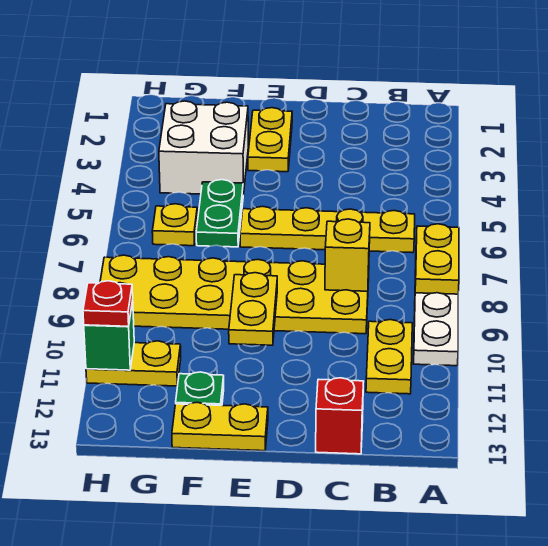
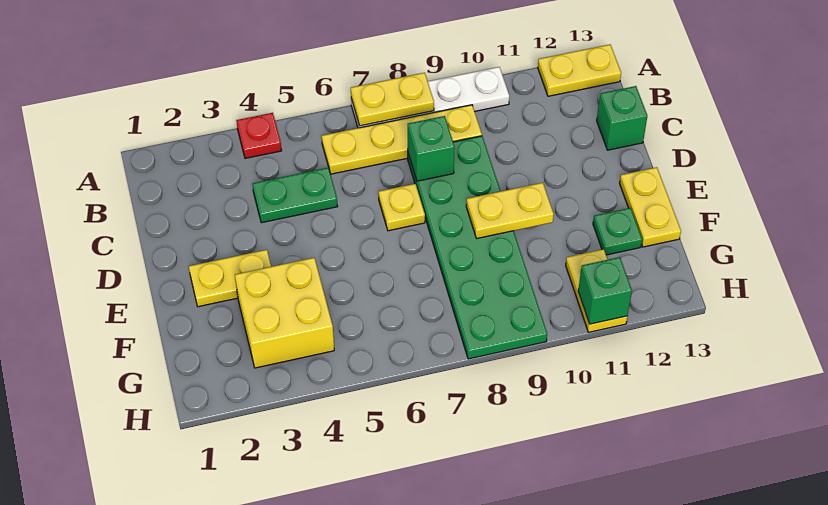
yellow plate B6:E6 level 1 -> yellow plate B6:B9 level 1
yellow plate B10:B11 level 1 -> yellow plate A12:A13 level 1
yellow plate C8:H9 level 1 -> green plate C8:H9 level 1
yellow brick C8 level 2 -> green brick C8 level 2
red brick C13 level 1 -> green brick C13 level 1
white brick F3:G4 level 1 -> yellow brick F3:G4 level 1
green plate F5:F6 level 1 -> green plate C4:C5 level 1
yellow plate G6 level 1 -> yellow plate D7 level 1
red plate H11 level 3 -> red plate A4 level 1

